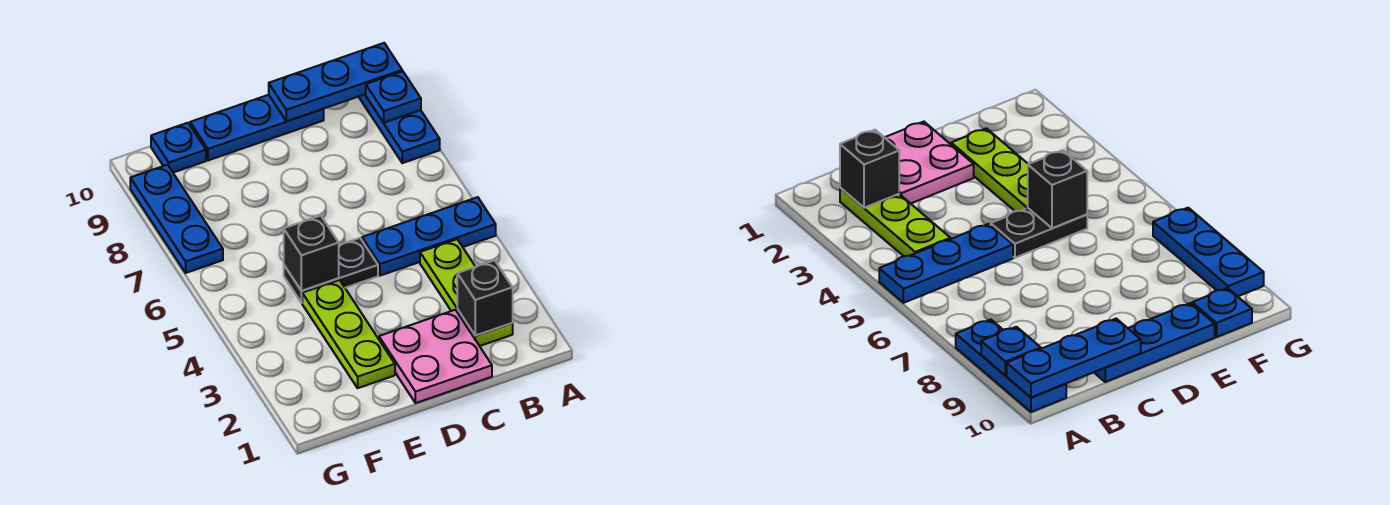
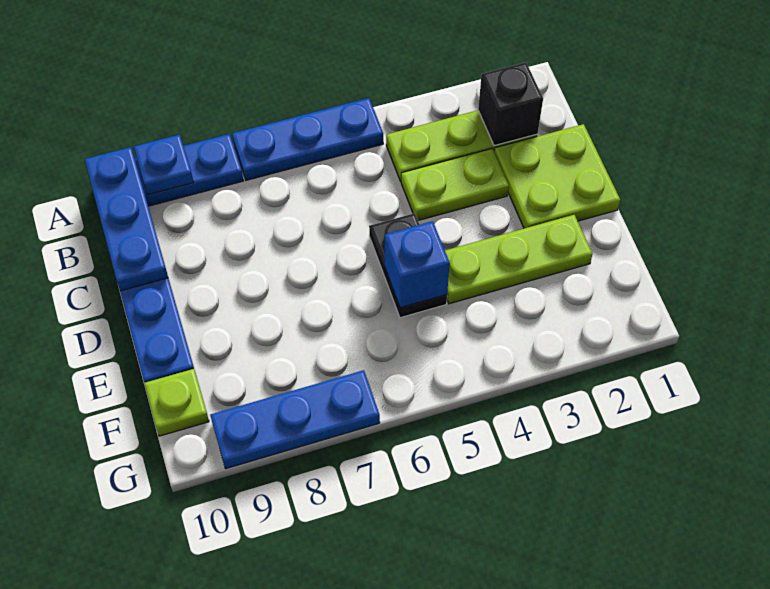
blue plate A5:C5 level 1 -> blue plate A5:A7 level 1
pink plate C1:D2 level 1 -> lime plate C1:D2 level 1
none -> lime plate C3:C4 level 1
black brick E5 level 2 -> blue brick E5 level 2
blue plate F10 level 1 -> lime plate F10 level 1

